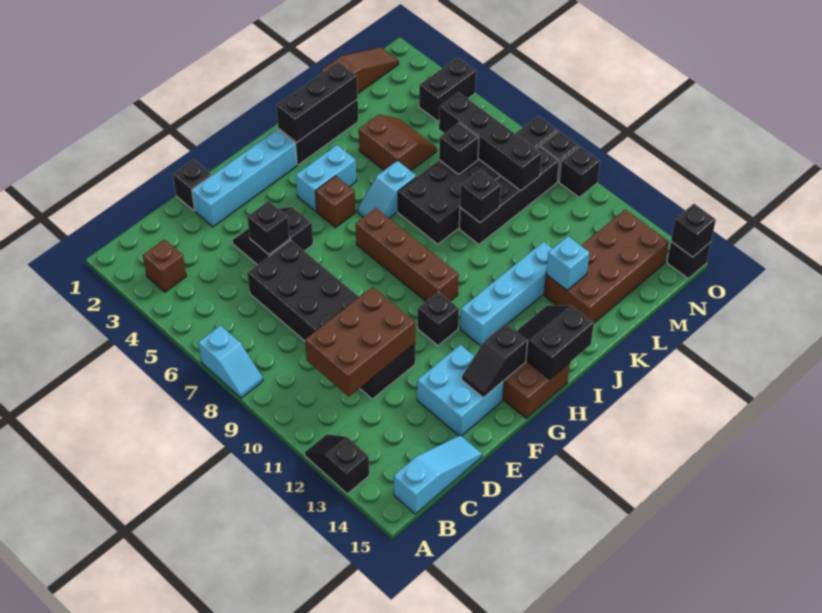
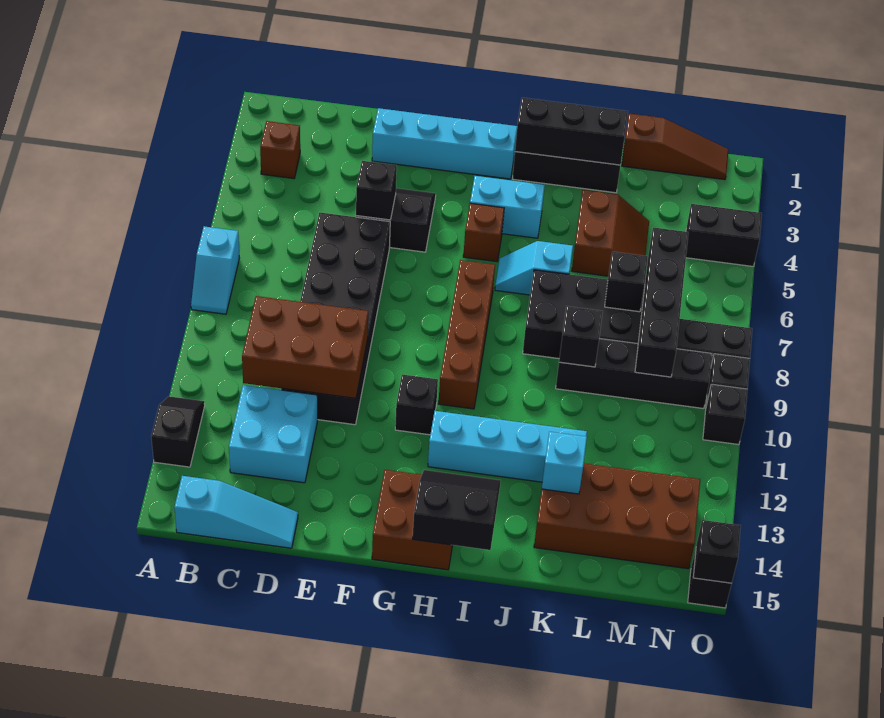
black brick E1 level 1 -> none
cyan brick E13:F14 level 1 -> cyan brick C12:D13 level 1
black slope F14:G14 level 2 top G -> none

